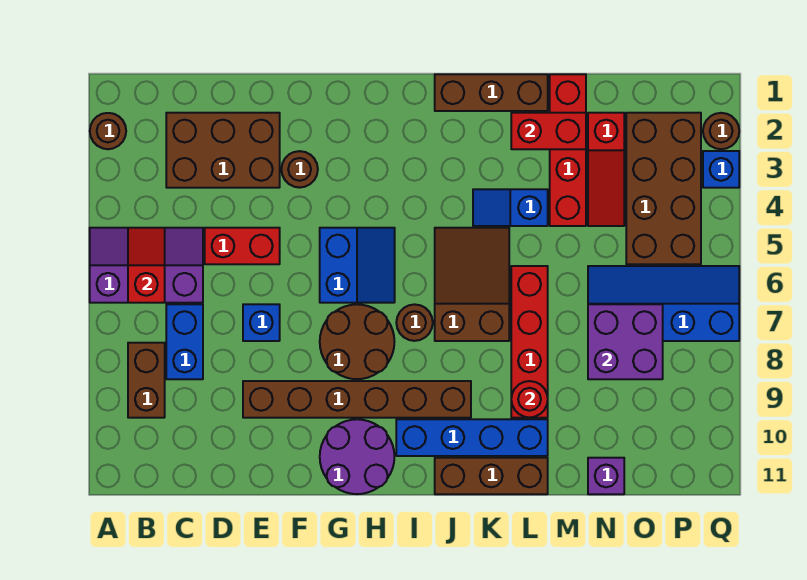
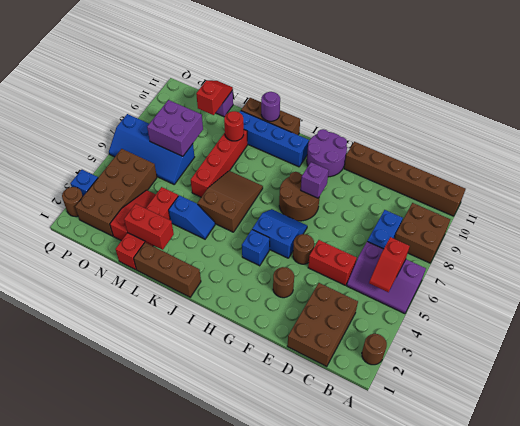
brown brick B8:B9 level 1 -> brown brick A8:B9 level 1
brown brick C2:E3 level 1 -> brown brick C1:D3 level 1
blue brick E7 level 1 -> blue brick H4 level 1
brown brick E9:J9 level 1 -> brown brick A11:F11 level 1
blue slope G5:H6 level 1 top G -> blue slope G5:H6 level 1 top 5
none -> purple brick G8 level 2
brown round brick I7 level 1 -> brown round brick F5 level 1
brown slope J5:K7 level 1 top 7 -> brown slope J5:K7 level 1 top 5
none -> purple round brick K11 level 2
none -> red slope N10:N11 level 2 top 10

